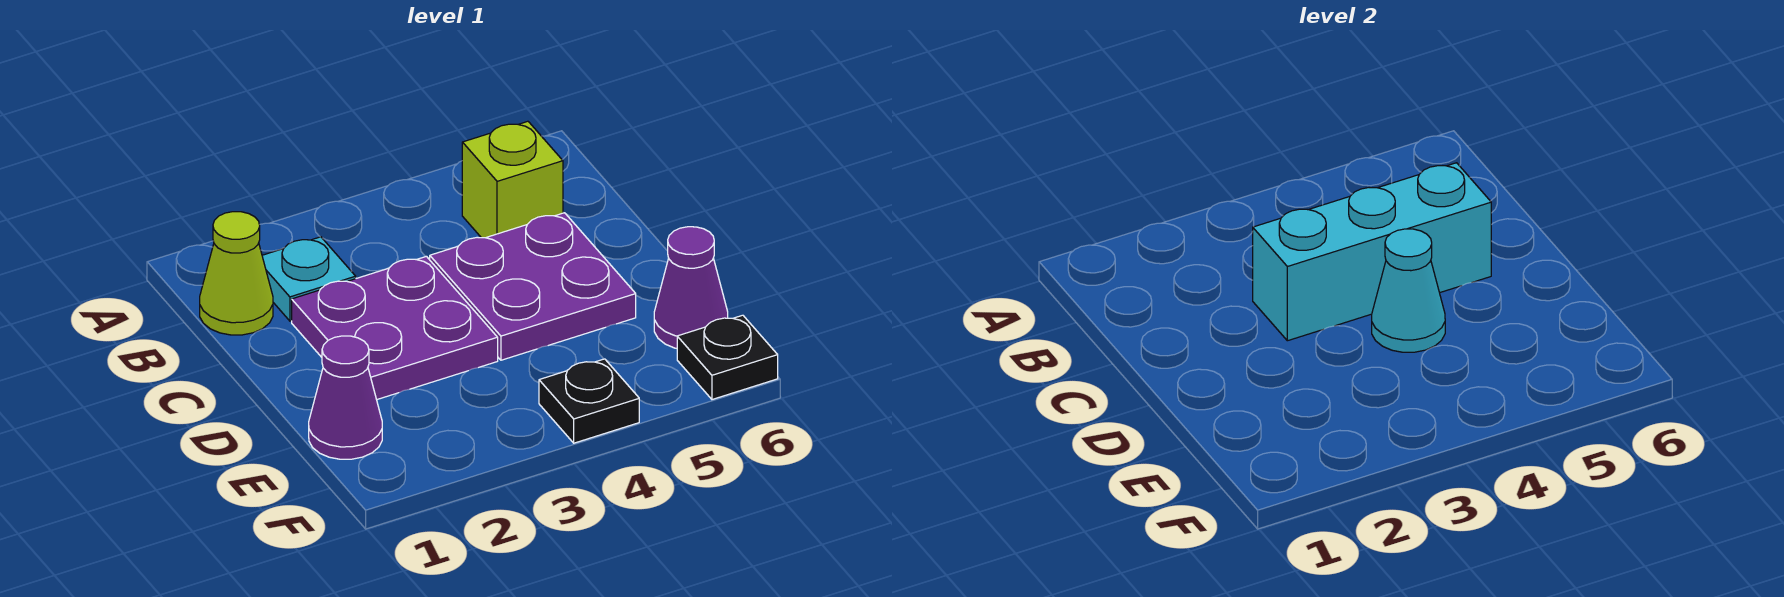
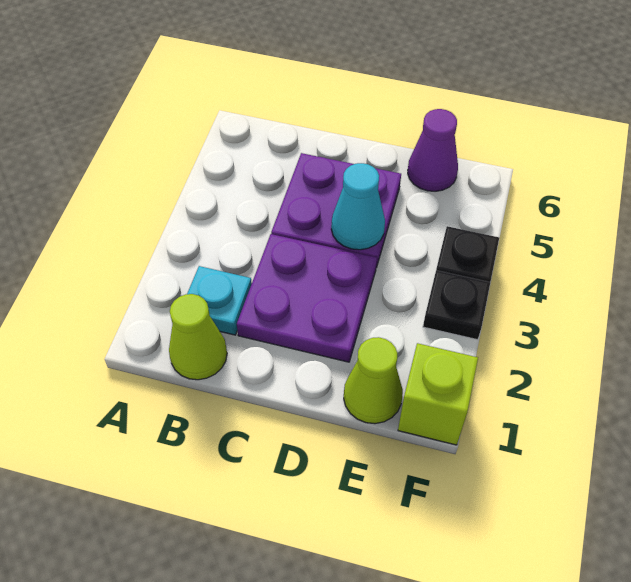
lime brick B5 level 1 -> lime brick F1 level 1
cyan brick C3:C5 level 2 -> none
purple cone E1 level 1 -> lime cone E1 level 1
black plate F6 level 1 -> black plate F3 level 1

